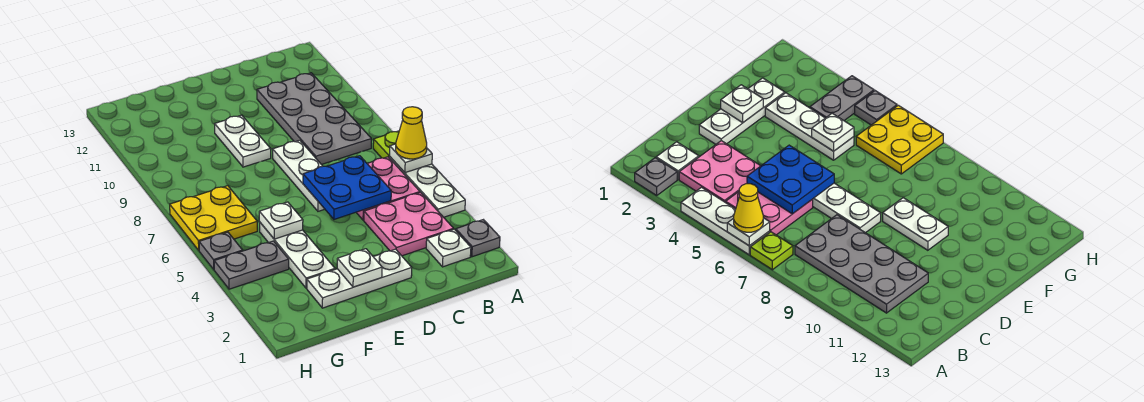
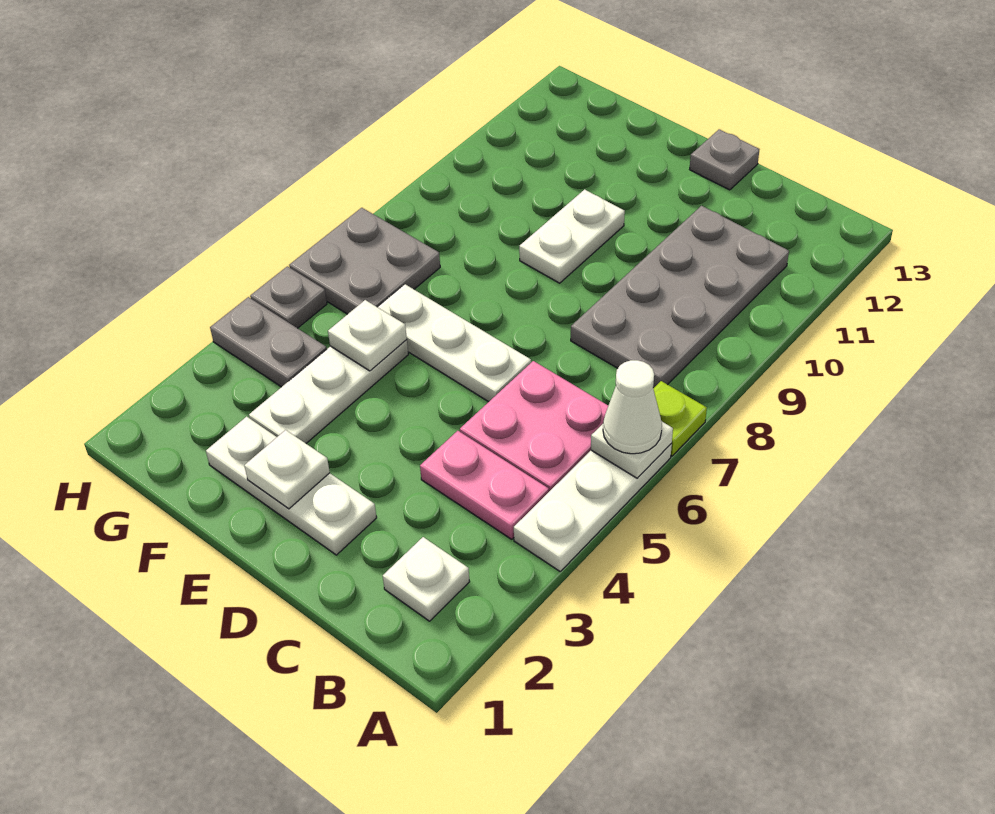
grey plate A2 level 1 -> grey plate D13 level 1
yellow cone A6 level 3 -> white cone A6 level 3
pink plate B3:C4 level 1 -> pink plate B4:C4 level 1
blue plate C5:D6 level 2 -> none
white plate D6:D8 level 1 -> white plate D6:F6 level 1
yellow plate G6:H7 level 1 -> grey plate G6:H7 level 1

